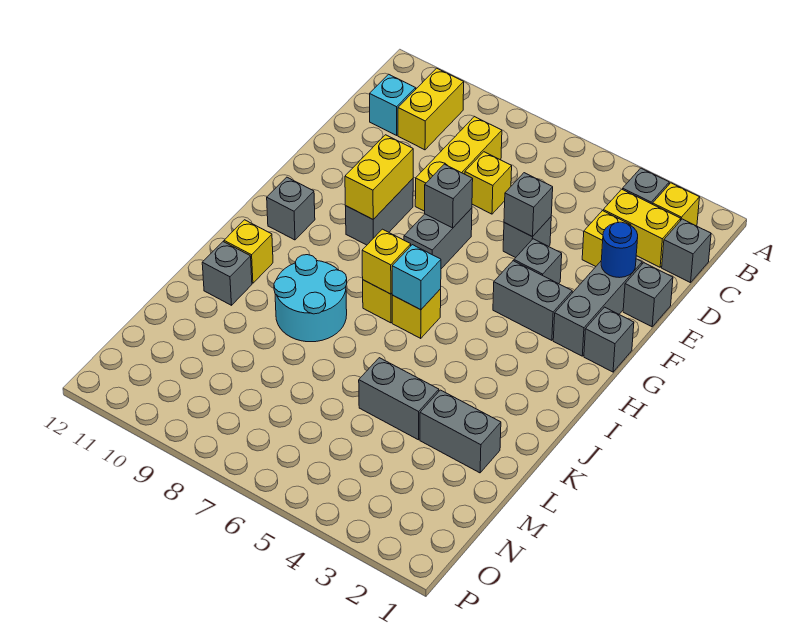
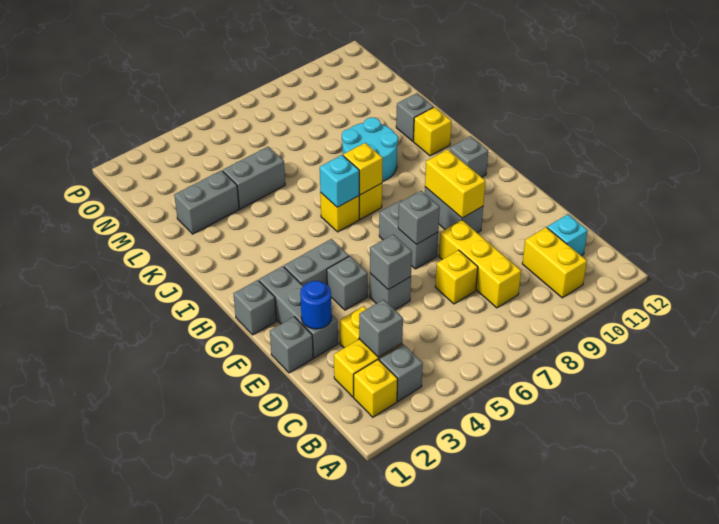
grey brick C1 level 1 -> grey brick C3 level 2

